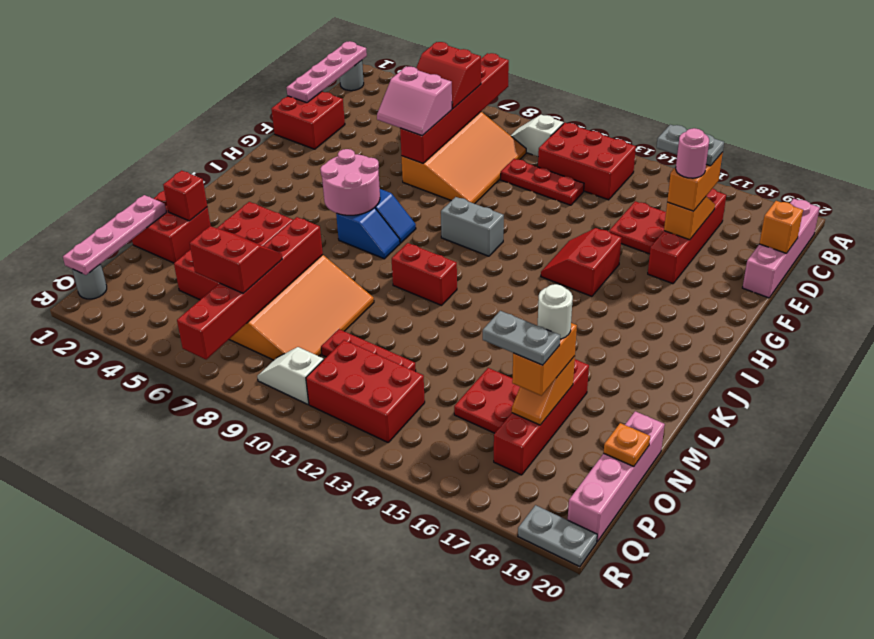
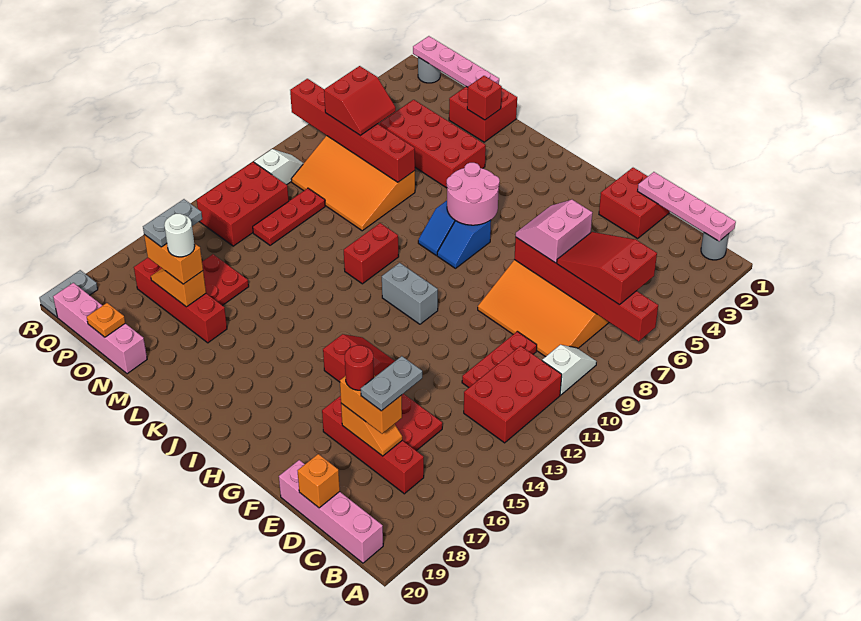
red slope C6:D7 level 3 top C -> red slope B6:D7 level 3 top B
pink round brick E17 level 4 -> red round brick E17 level 4
grey brick H10:H11 level 1 -> grey brick H11:I11 level 1

